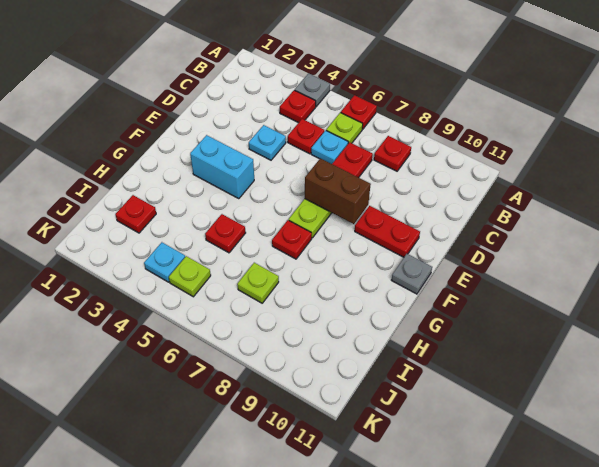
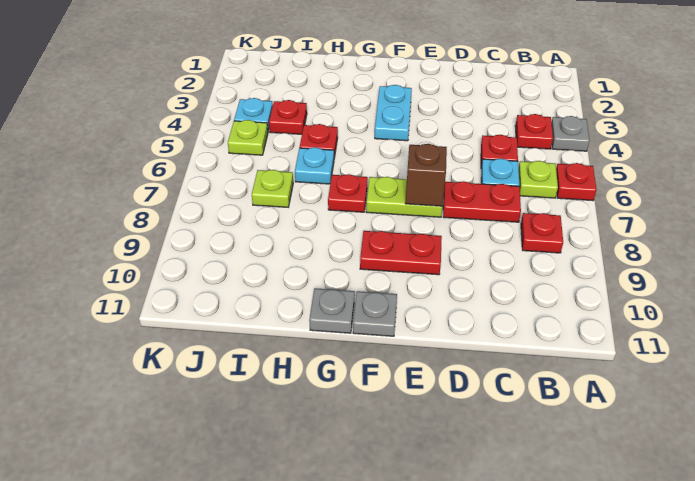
cyan plate D4 level 1 -> cyan plate H6 level 1
brown brick E7:E8 level 2 -> brown brick E7 level 2
red plate E9:E10 level 1 -> red plate E9:F9 level 1
cyan brick F3:F4 level 1 -> cyan plate F3:F4 level 1
none -> grey plate G11 level 1
red plate I2 level 1 -> red plate I4 level 1

